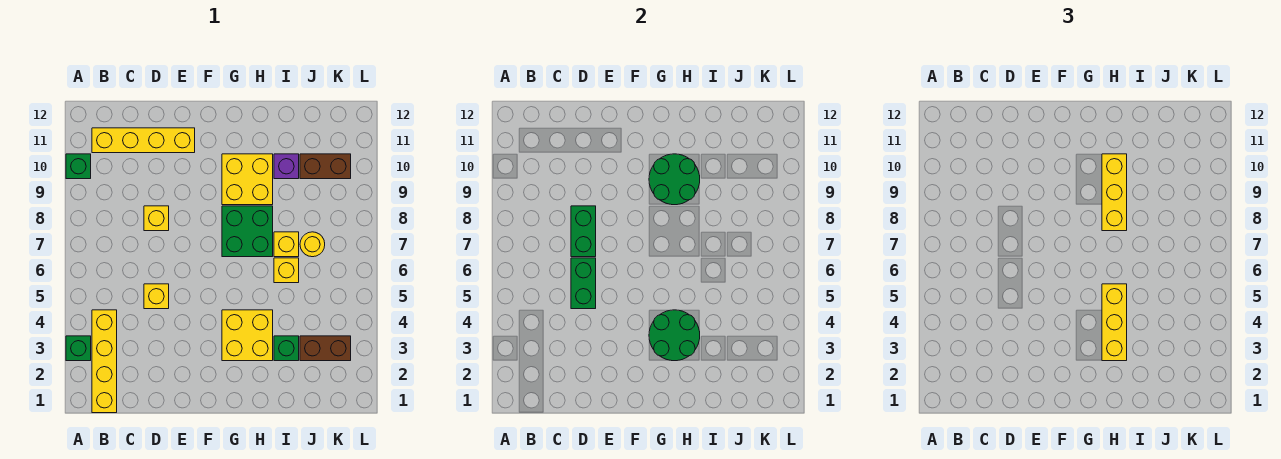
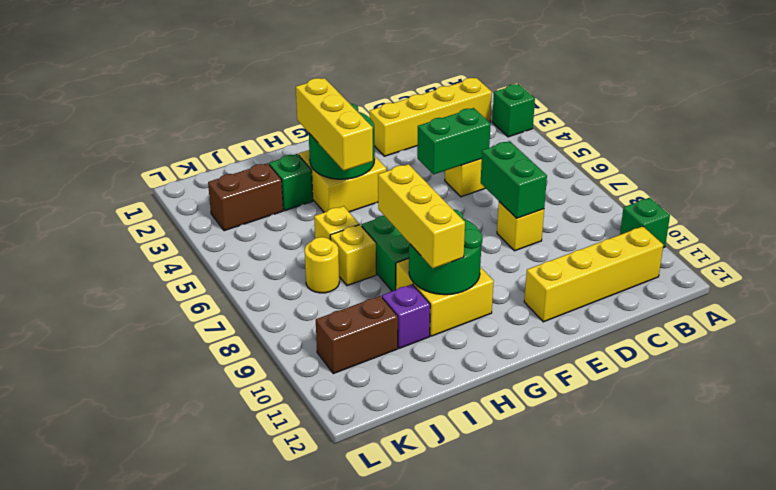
yellow brick B1:B4 level 1 -> yellow brick B2:E2 level 1
green brick D5:D6 level 2 -> green brick D5:E5 level 2

